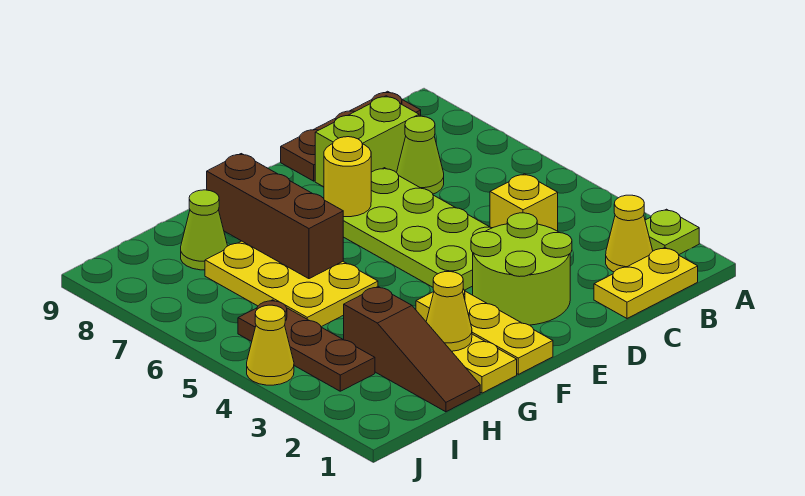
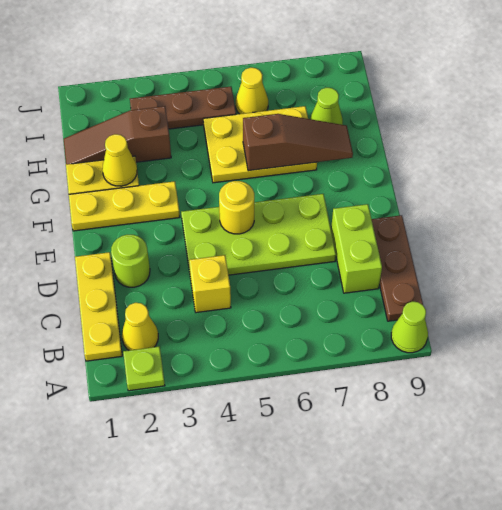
yellow plate B1:C1 level 1 -> yellow plate B1:D1 level 1
lime cone C7 level 1 -> lime cone A9 level 1
lime round brick D2:E3 level 1 -> lime round brick D2 level 1
yellow round brick E7 level 2 -> yellow round brick E5 level 2
brown brick G6:G8 level 2 -> brown slope G6:G8 level 2 top 6
yellow cone J4 level 1 -> yellow cone I6 level 1

